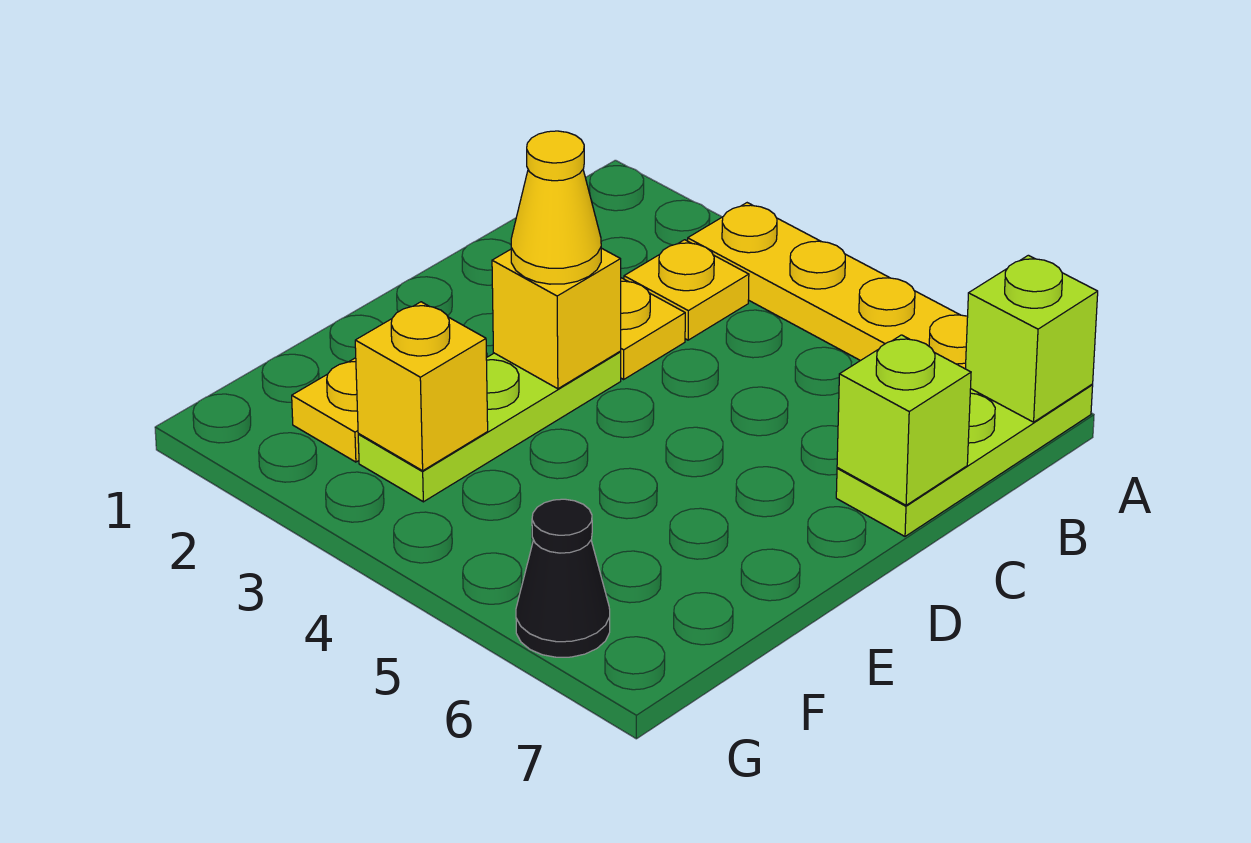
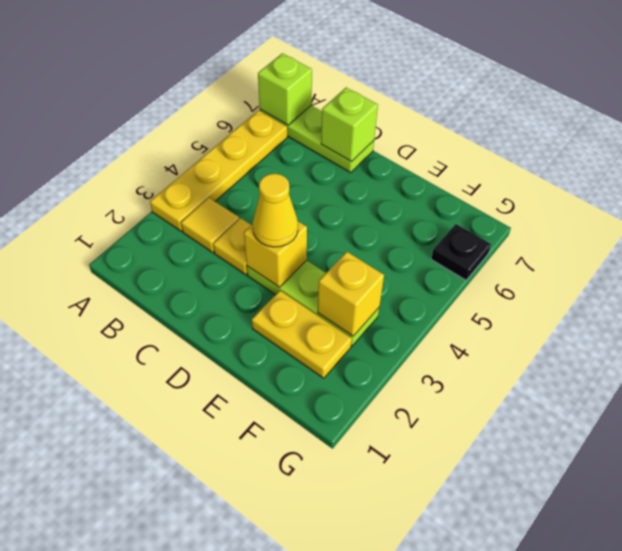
yellow plate B3 level 1 -> yellow tile B3 level 1
black cone G6 level 1 -> black plate G6 level 1

